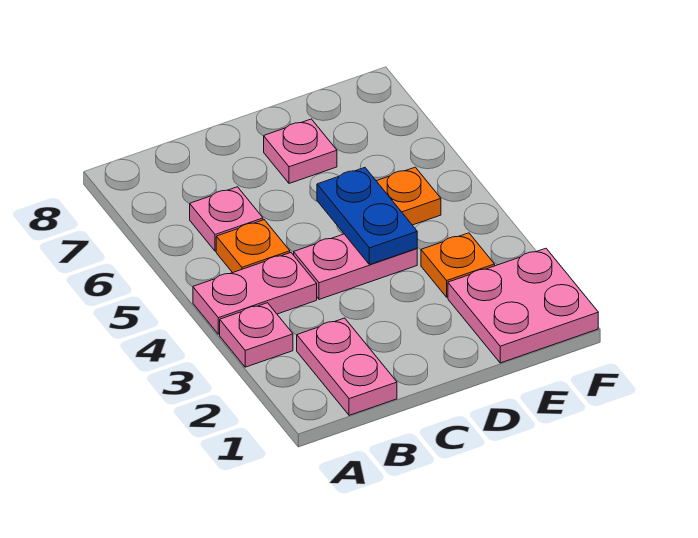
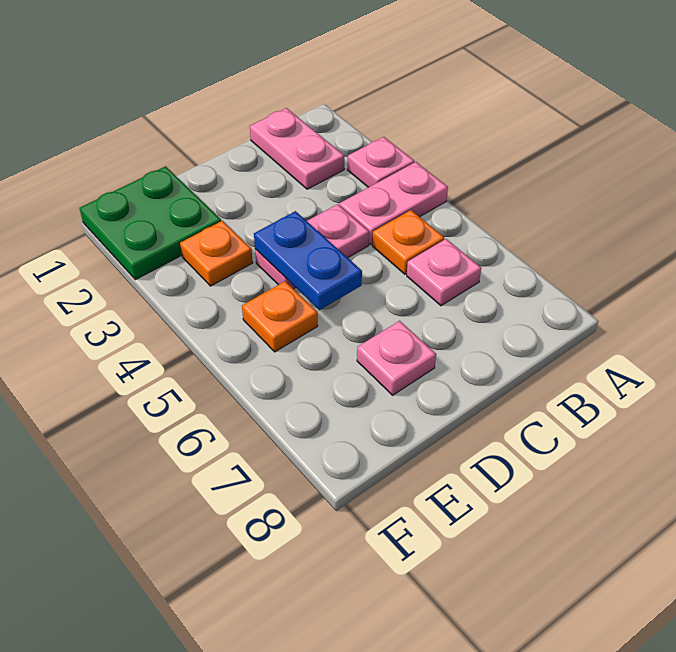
pink plate E1:F2 level 1 -> green plate E1:F2 level 1

